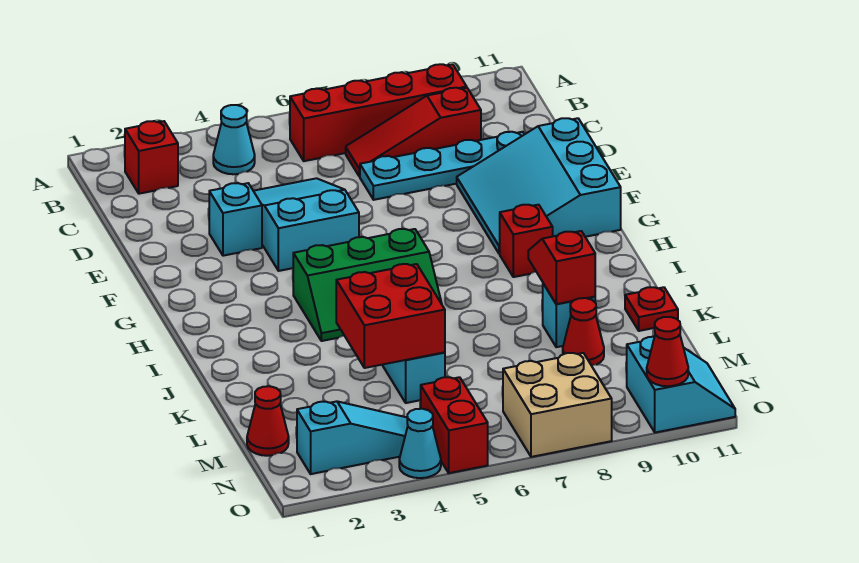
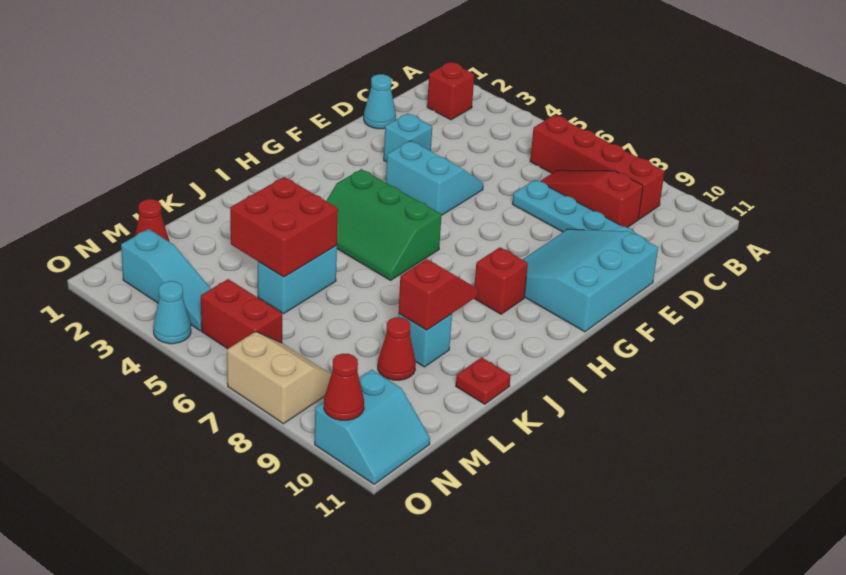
cyan cone B4 level 1 -> cyan cone D1 level 1
cyan slope D4:F5 level 1 top F -> cyan slope E4:F5 level 1 top F
red brick N5:O5 level 1 -> red brick N5:N6 level 1
tan brick N7:O8 level 1 -> tan slope N7:O8 level 1 top O

